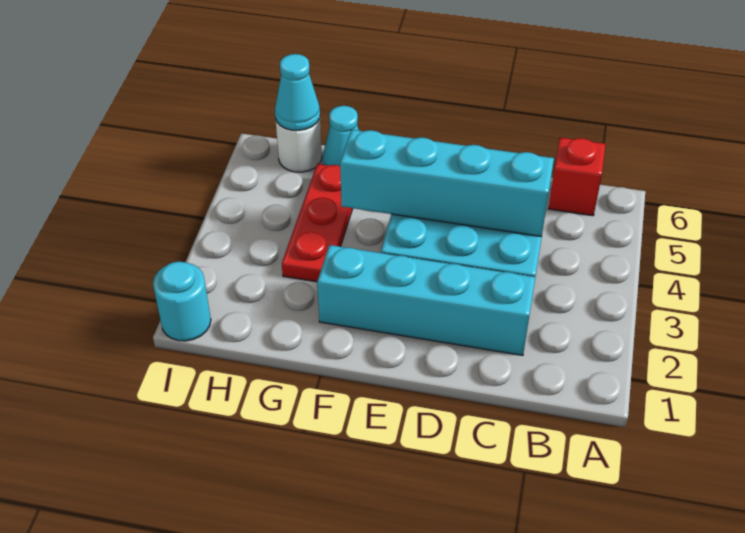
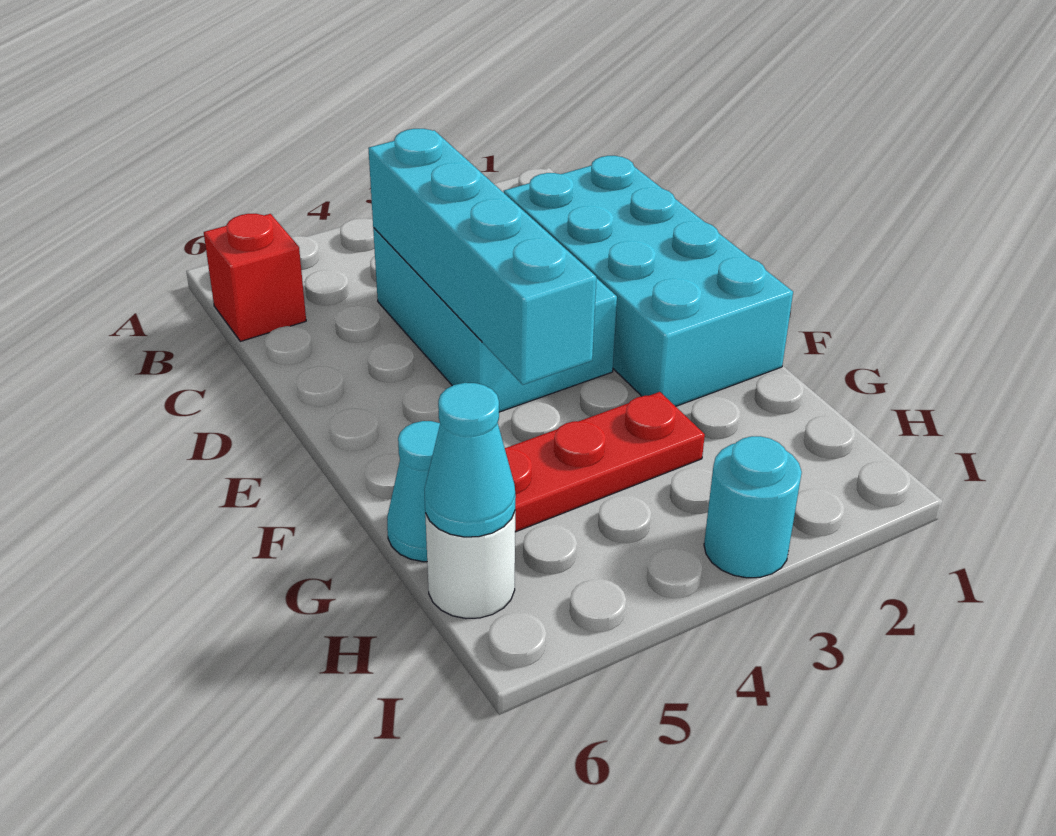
cyan brick C2:F2 level 1 -> cyan brick C1:F2 level 1
cyan round brick I1 level 1 -> cyan round brick I3 level 1

